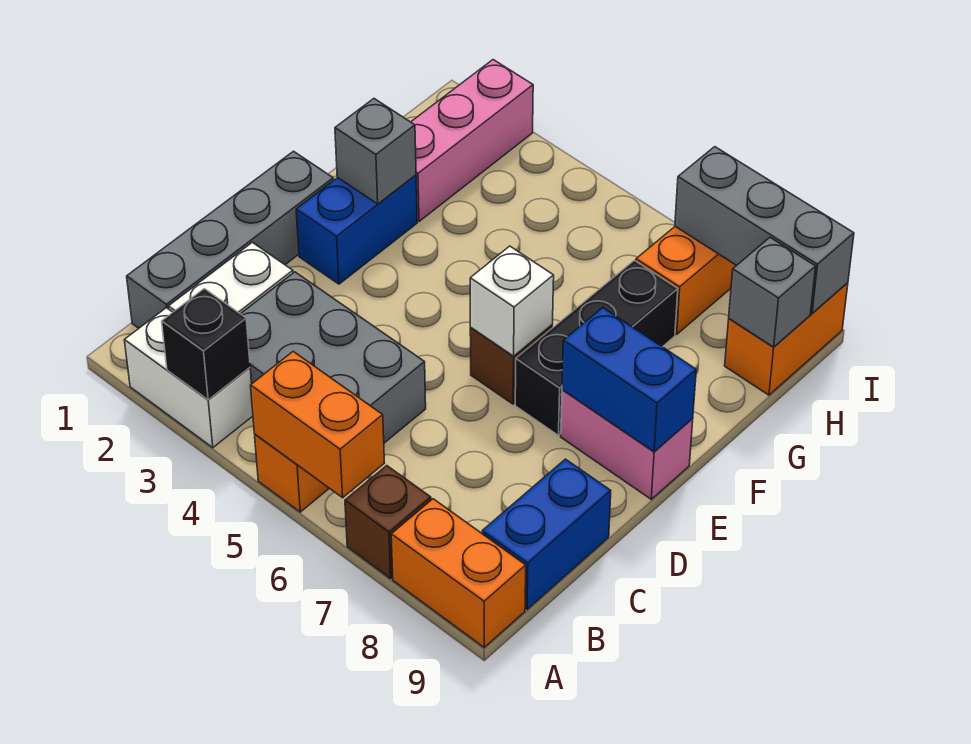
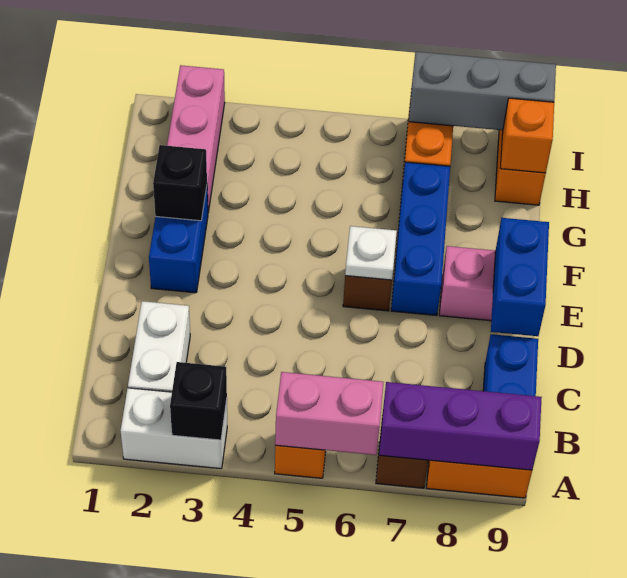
orange brick A5:A6 level 2 -> pink brick A5:A6 level 2
none -> purple brick A7:A9 level 2
grey brick B1:E1 level 1 -> none
grey brick B3:C5 level 1 -> none
white brick E6 level 2 -> white plate E6 level 2
black brick E7:G7 level 1 -> blue brick E7:G7 level 1
blue brick E8:E9 level 2 -> blue brick D9:E9 level 2
grey brick F2 level 2 -> black brick F2 level 2
grey brick H9 level 2 -> orange brick H9 level 2

